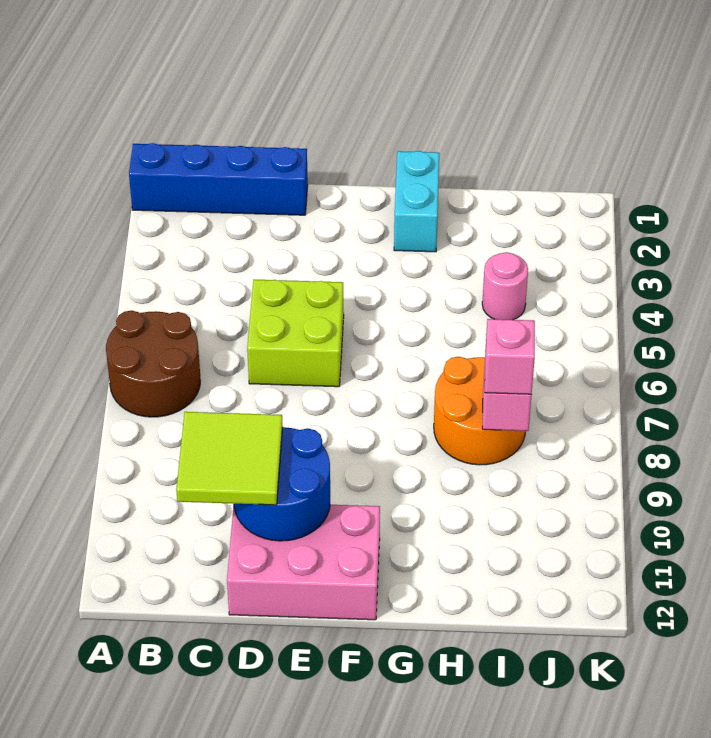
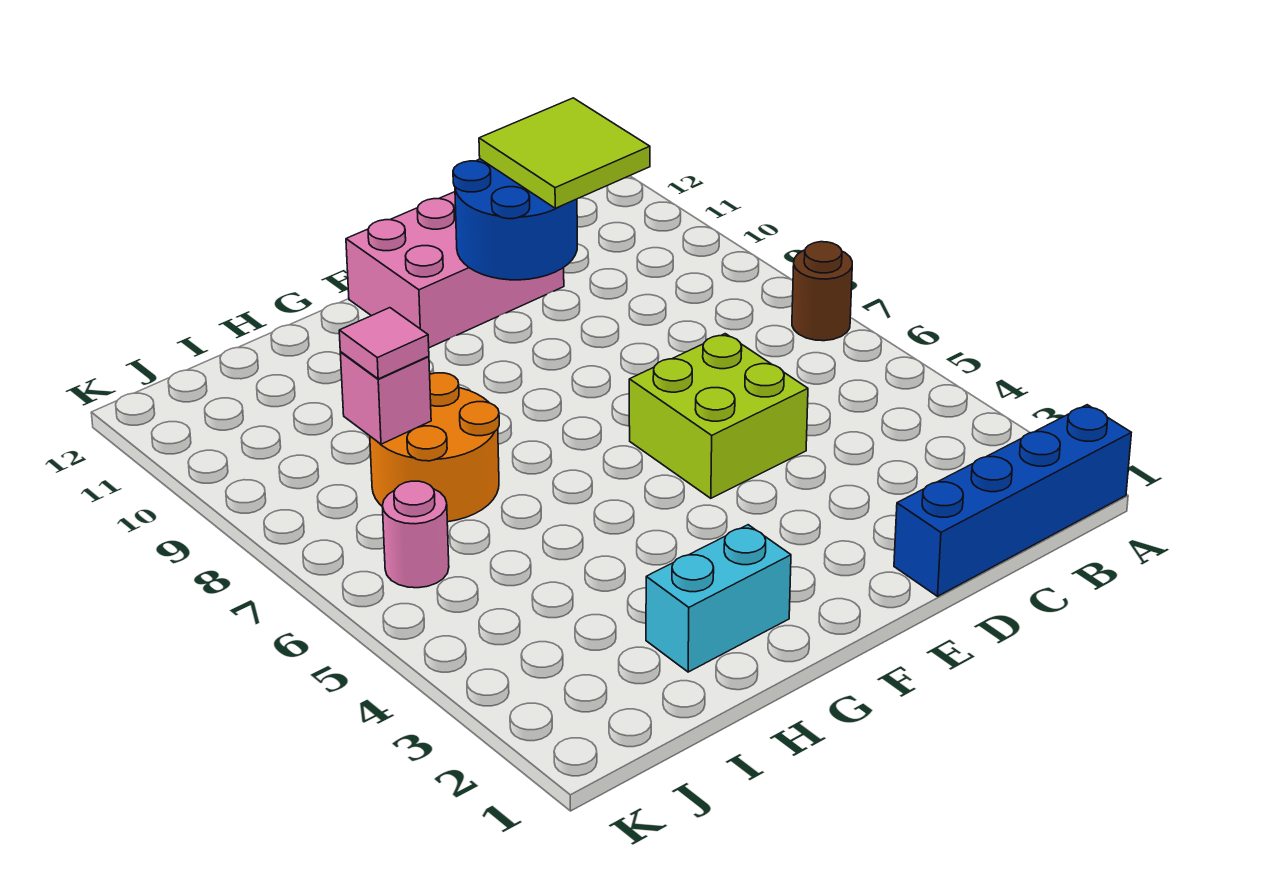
brown round brick A6:B7 level 1 -> brown round brick A7 level 1
cyan brick G1:G2 level 1 -> cyan brick G2:H2 level 1
pink round brick I4 level 1 -> pink round brick J6 level 1
pink brick I8 level 3 -> pink tile I8 level 3

